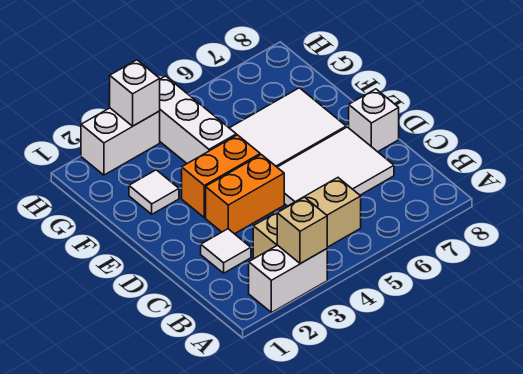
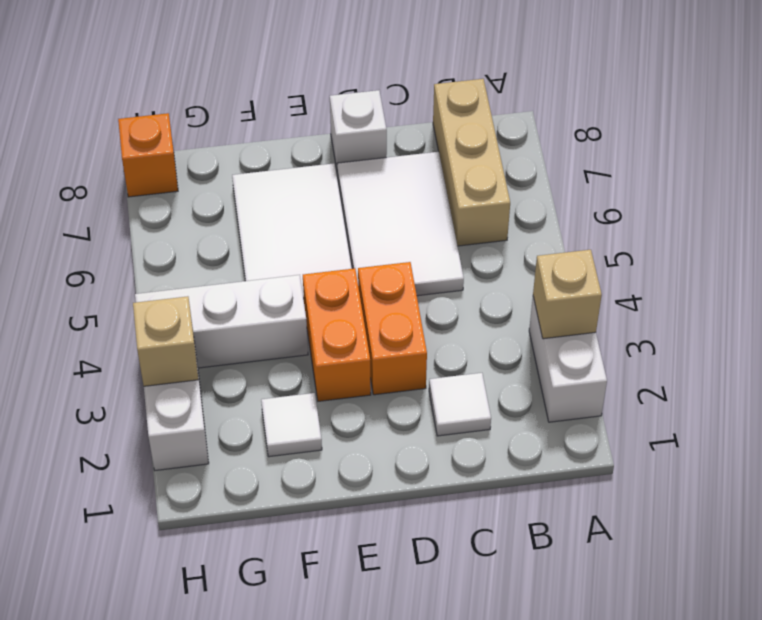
tan brick B3:B5 level 1 -> tan brick B6:B8 level 1
white brick H3 level 2 -> tan brick H3 level 2
none -> orange brick H8 level 1

